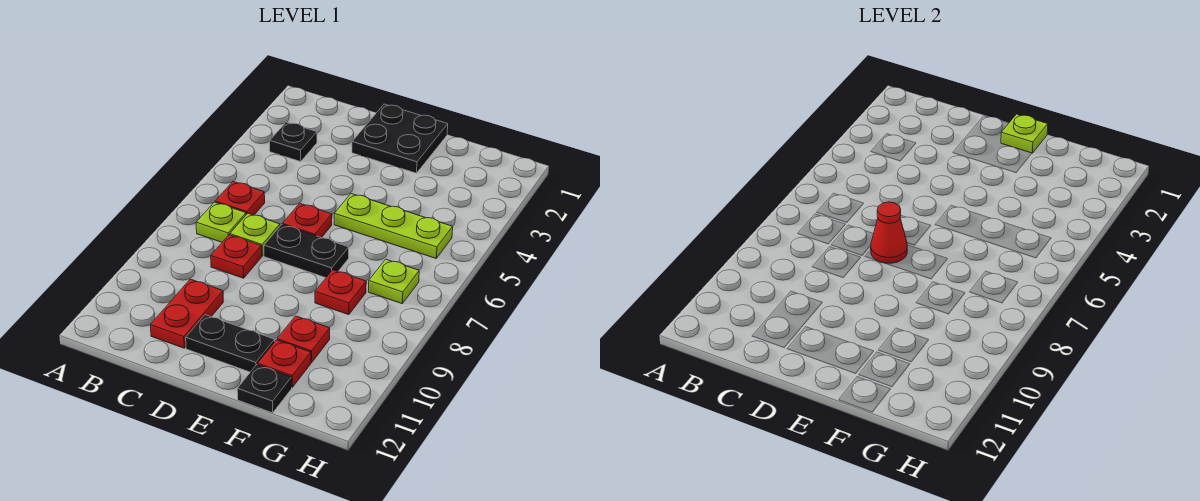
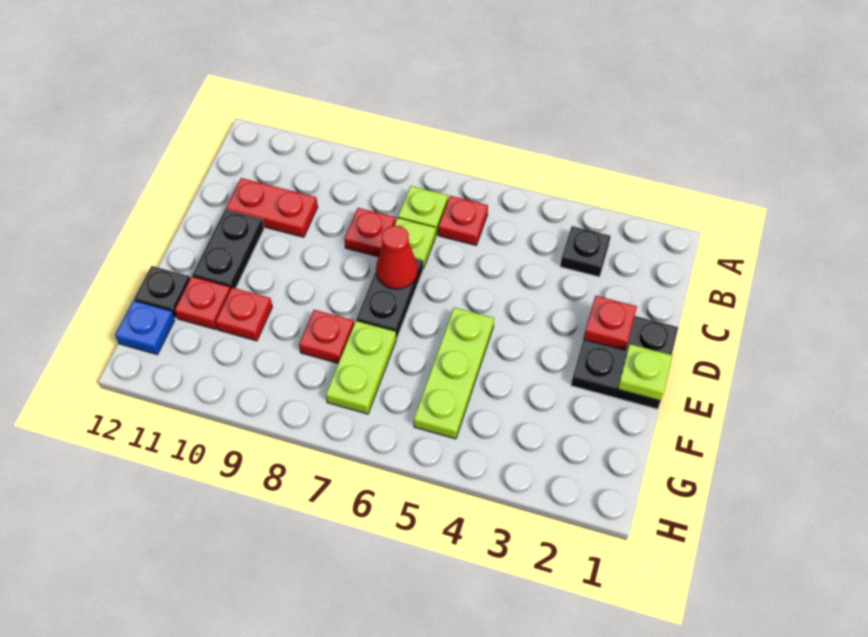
red plate D6 level 1 -> red plate D2 level 2
lime plate G7 level 1 -> lime plate F7:G7 level 1
none -> blue plate G12 level 1

